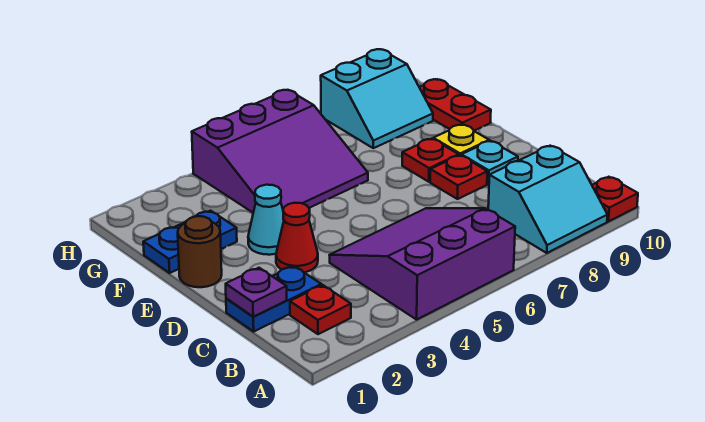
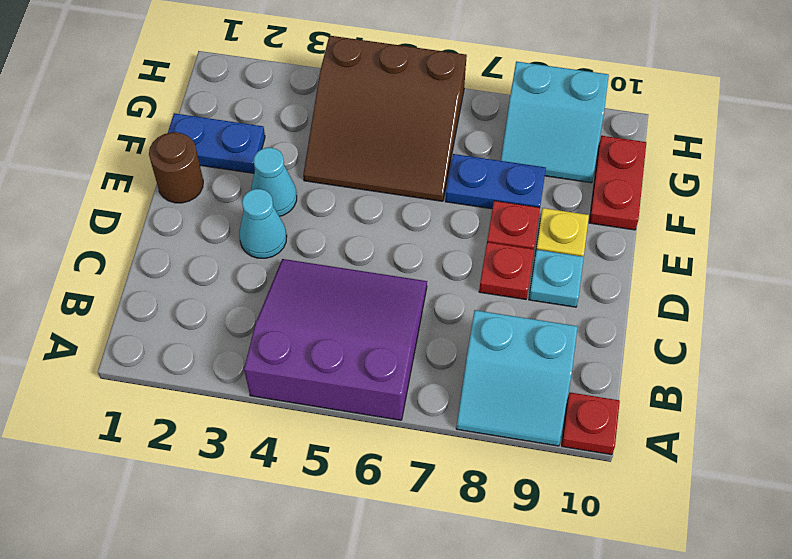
red plate B2 level 1 -> none
blue plate C1:C2 level 1 -> blue plate F7:F8 level 1
purple plate C1 level 2 -> none
red cone D3 level 1 -> cyan cone D3 level 1
purple slope F4:H6 level 1 top H -> brown slope F4:H6 level 1 top H

